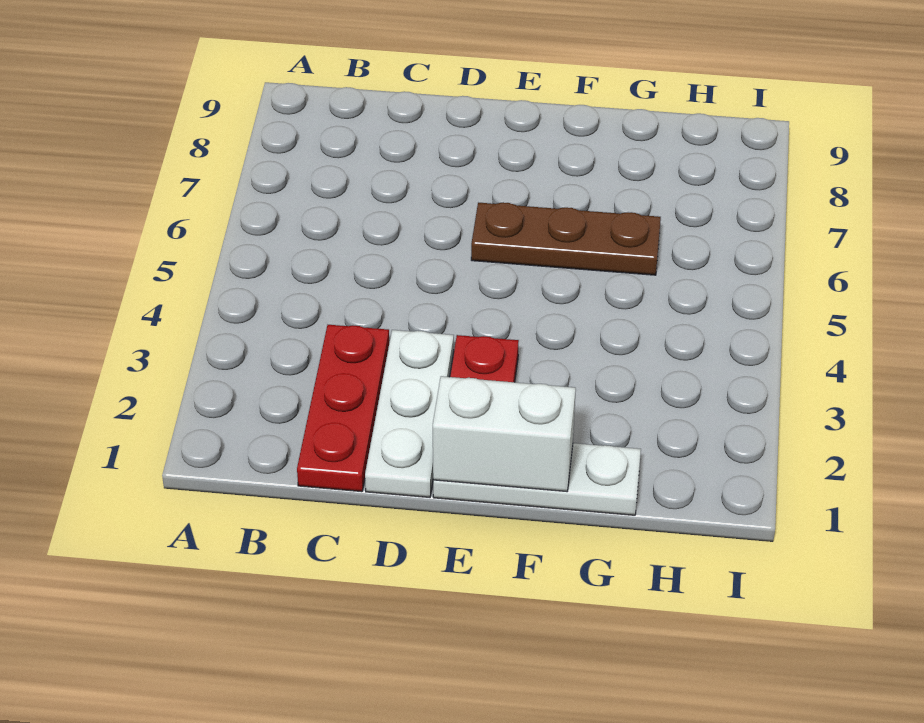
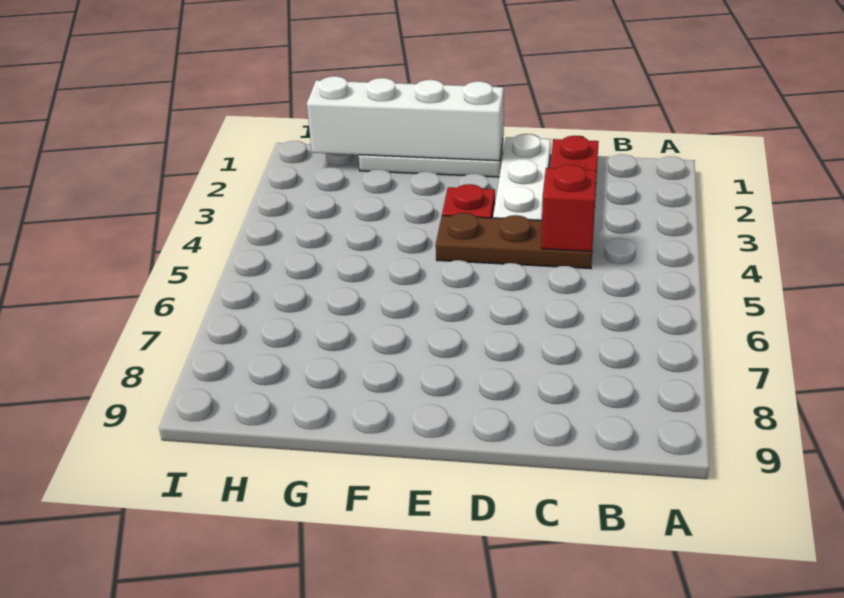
none -> red brick C4 level 2
white brick E1:F1 level 2 -> white brick E1:H1 level 2
brown plate E6:G6 level 1 -> brown plate C4:E4 level 1

